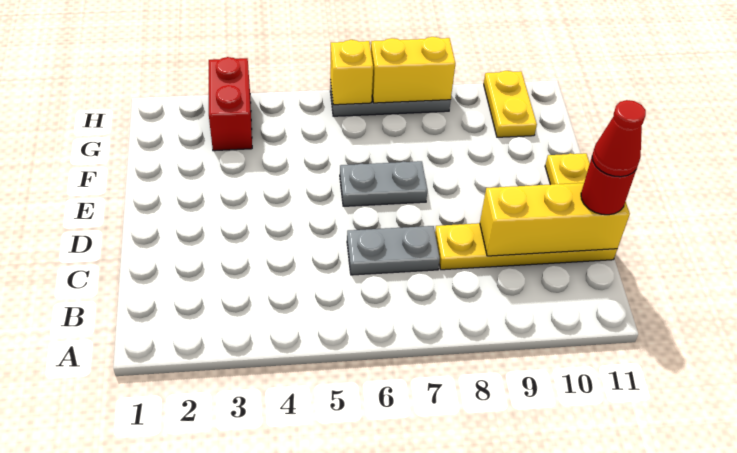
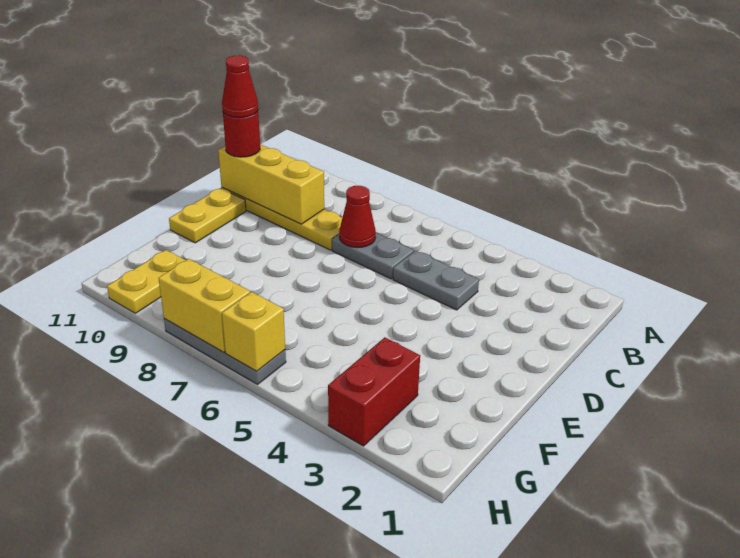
none -> red cone C7 level 2
grey plate E6:E7 level 1 -> grey plate C4:C5 level 1

